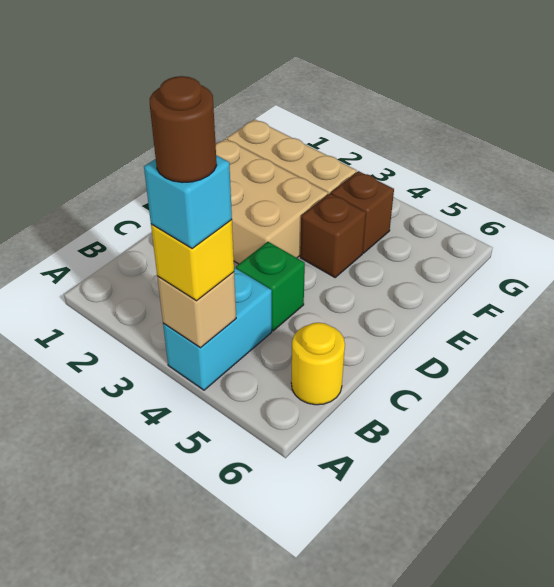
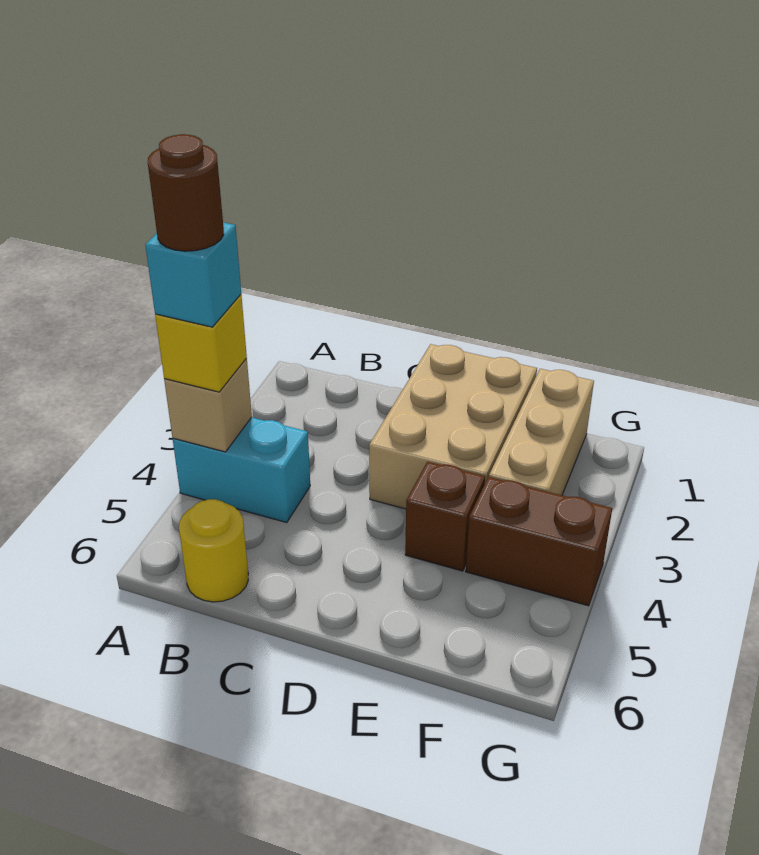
green brick C4 level 1 -> none
brown brick F4 level 1 -> brown brick F4:G4 level 1

